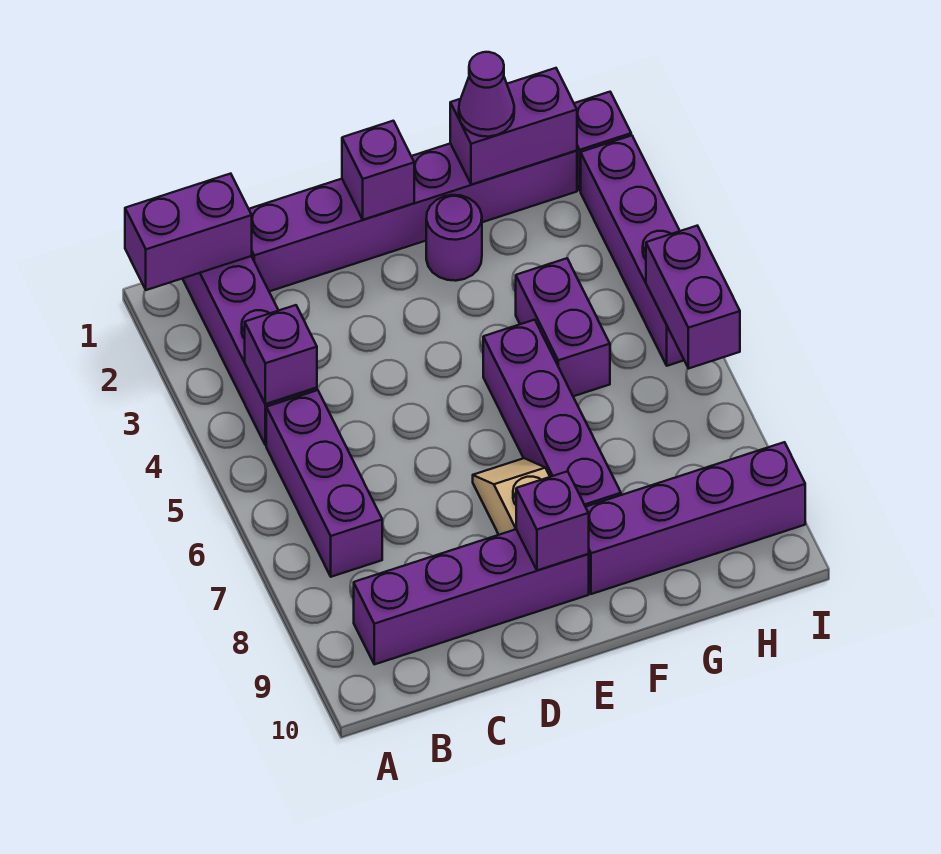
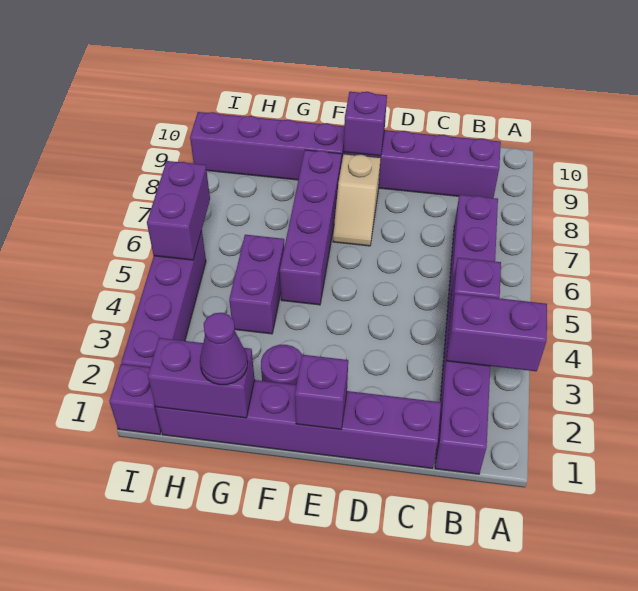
purple brick A1:B1 level 2 -> purple brick A3:B3 level 2

